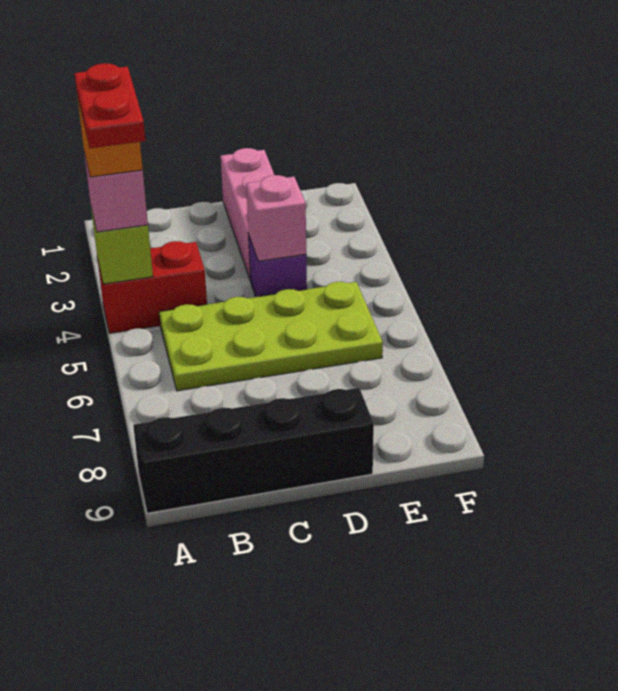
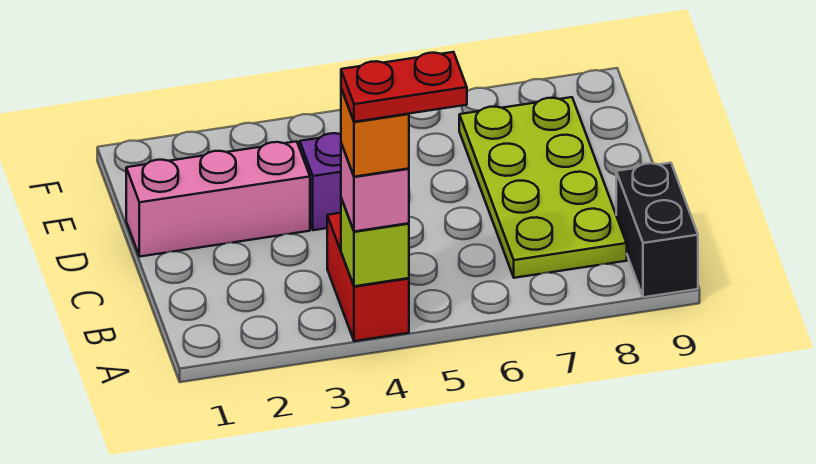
black brick A9:D9 level 1 -> black brick A9:B9 level 1
lime plate B5:E6 level 1 -> lime plate B7:E8 level 1
pink brick D4 level 2 -> none

